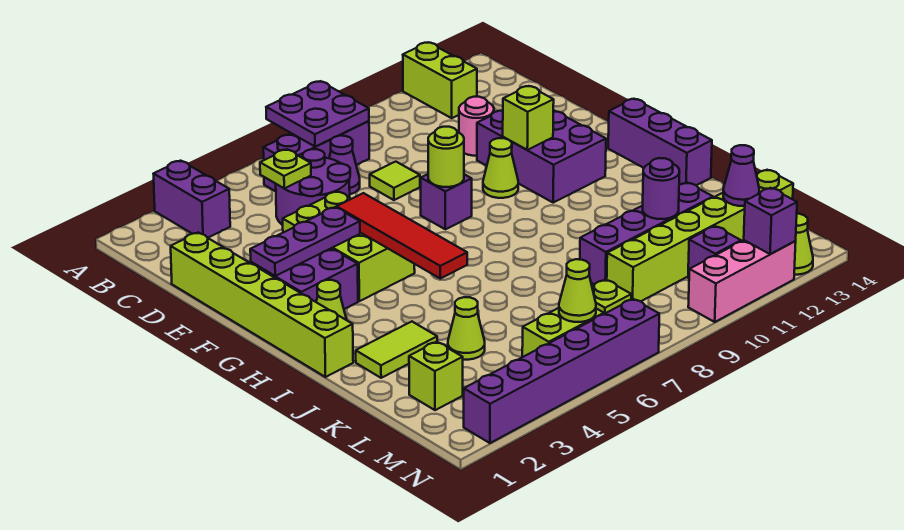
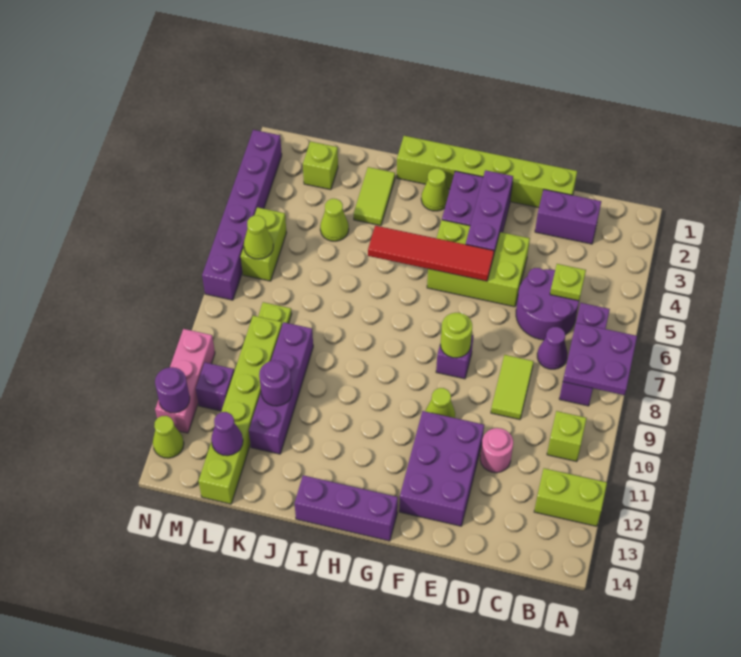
purple brick A3:B3 level 1 -> purple brick C2:D2 level 1
lime tile D8 level 1 -> lime tile D8:D9 level 1
purple brick E11:G12 level 1 -> purple brick E11:F13 level 1
lime brick F11 level 2 -> lime brick B10 level 1
purple brick N12 level 2 -> purple round brick N12 level 2

